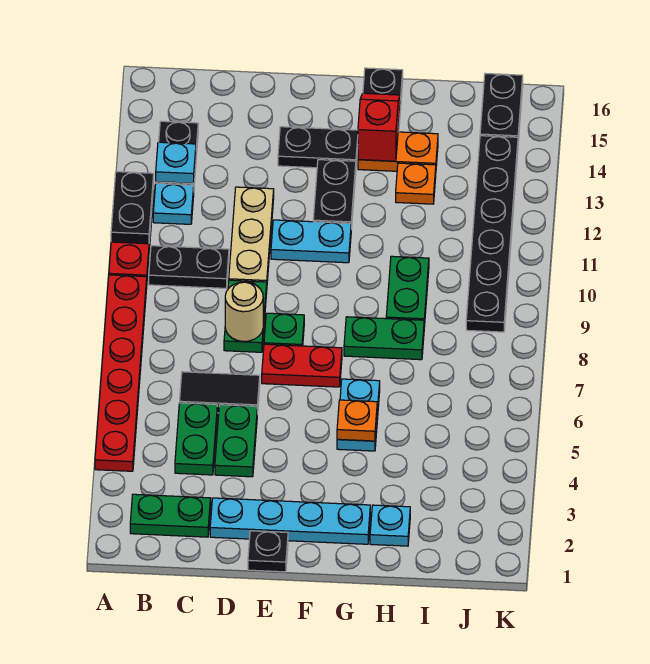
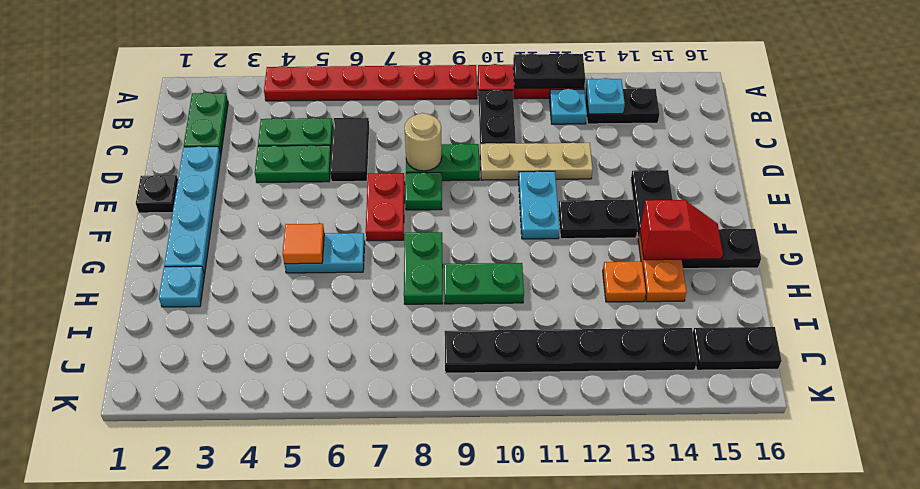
orange plate G5 level 2 -> orange tile G5 level 2

